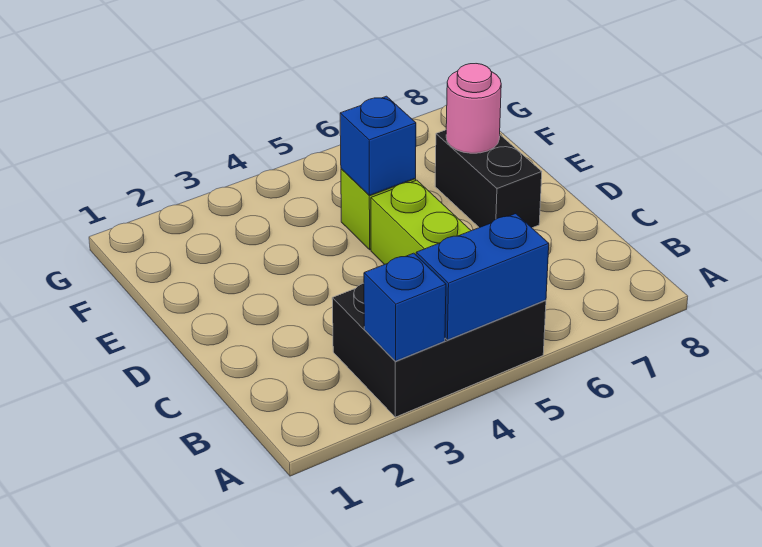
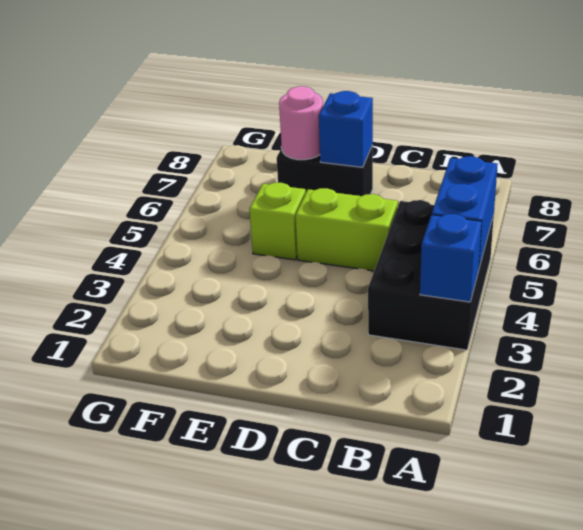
blue brick E5 level 2 -> blue brick D7 level 2

